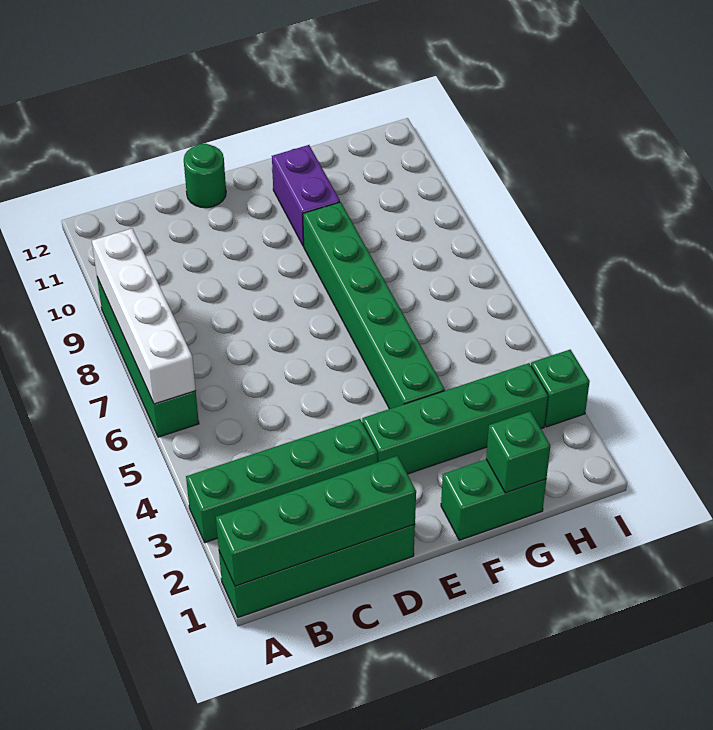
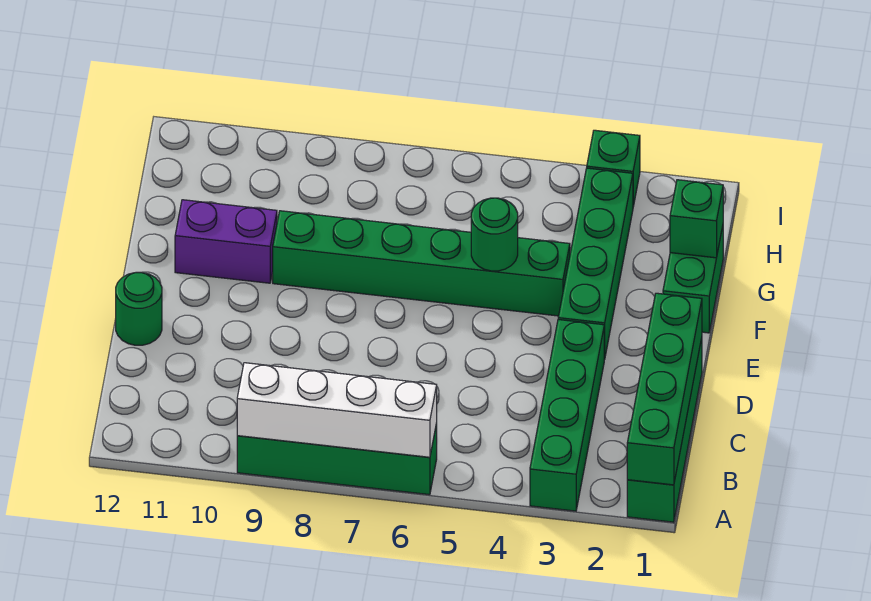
none -> green round brick F5 level 2

